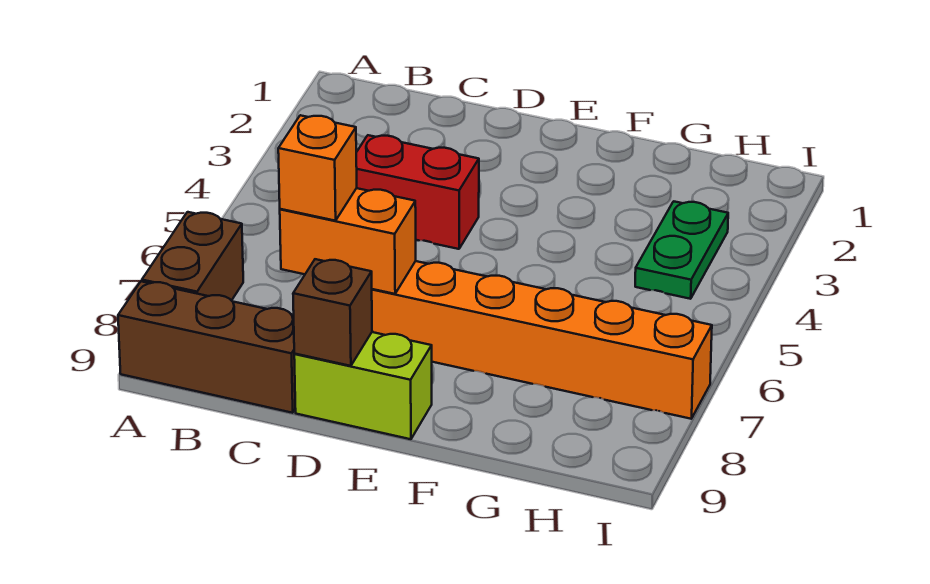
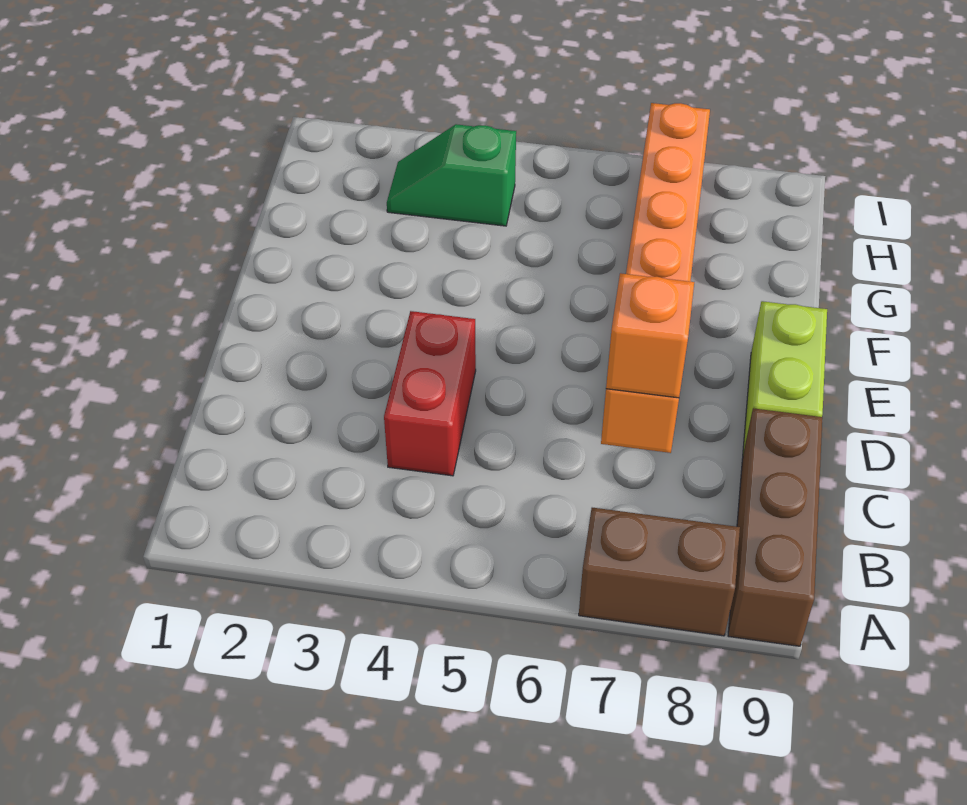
brown brick D9 level 2 -> none
green plate H3:H4 level 1 -> green slope H3:H4 level 1 top 4

